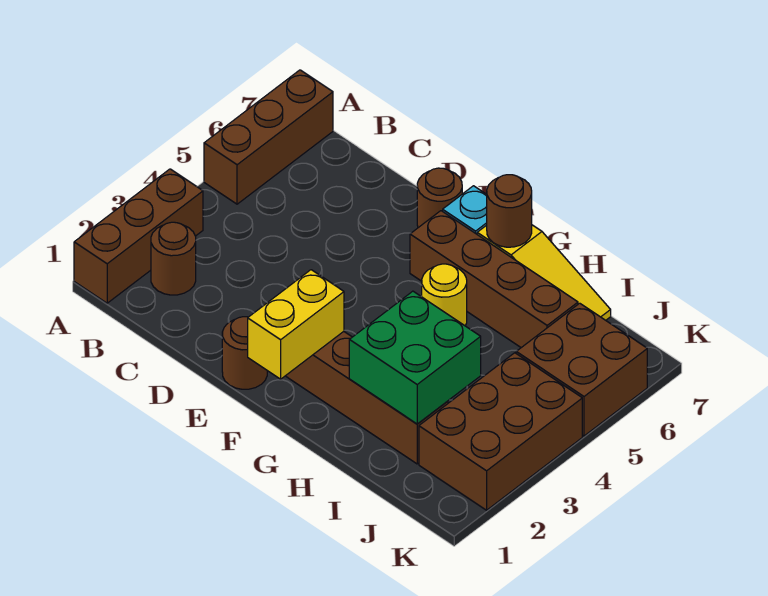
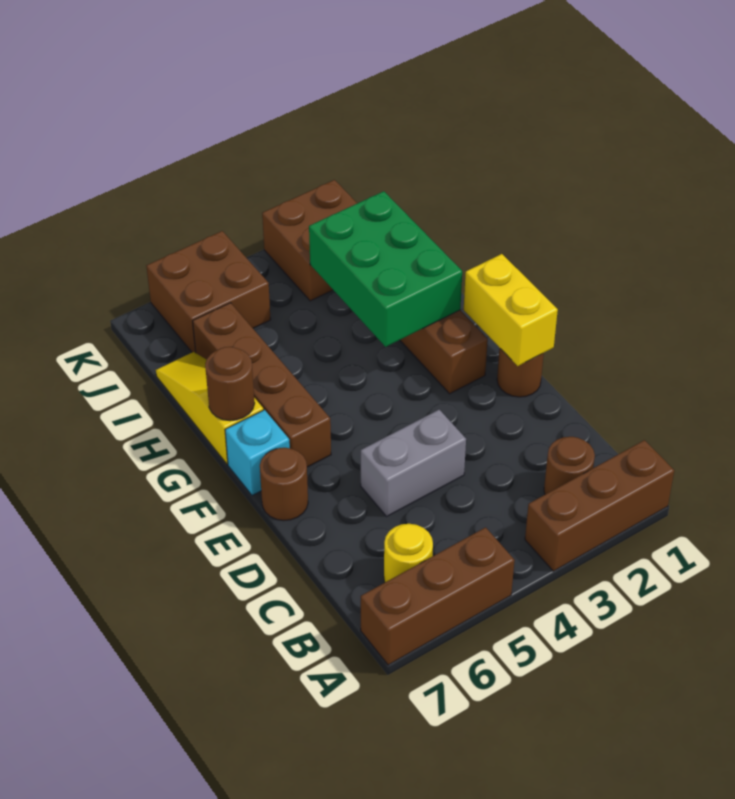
none -> grey brick D4:D5 level 1
yellow brick F1:F2 level 2 -> yellow brick E1:F1 level 2
yellow round brick G5 level 1 -> yellow round brick B6 level 1
green brick H2:I3 level 2 -> green brick G2:I3 level 2
brown brick J2:K4 level 1 -> brown brick J2:K3 level 1

